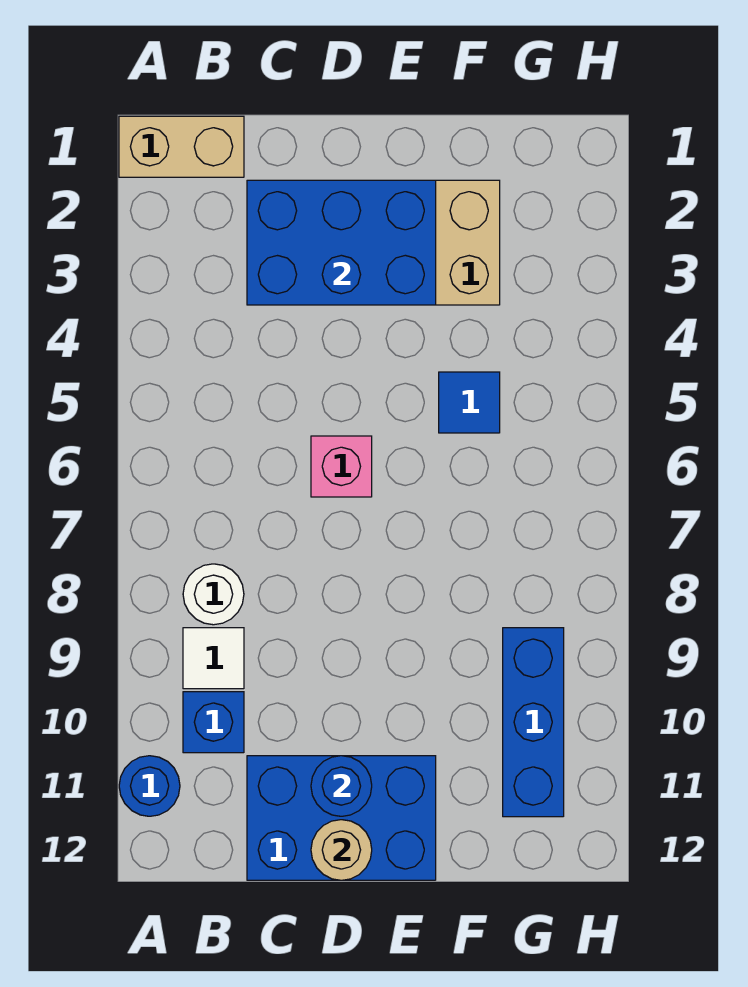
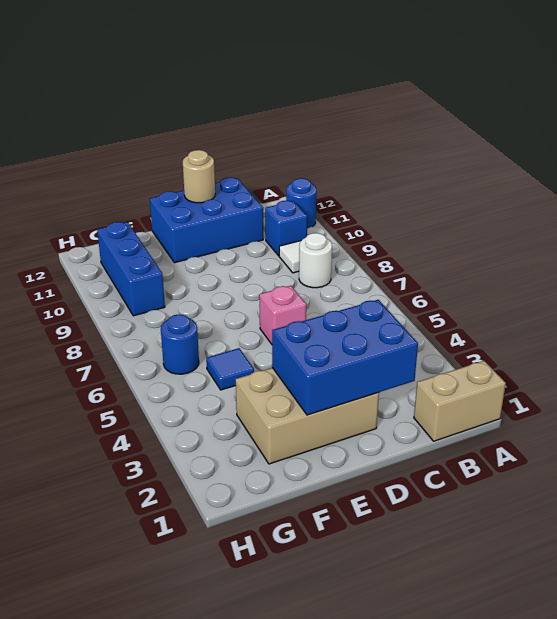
blue round brick D11 level 2 -> blue round brick G6 level 1

